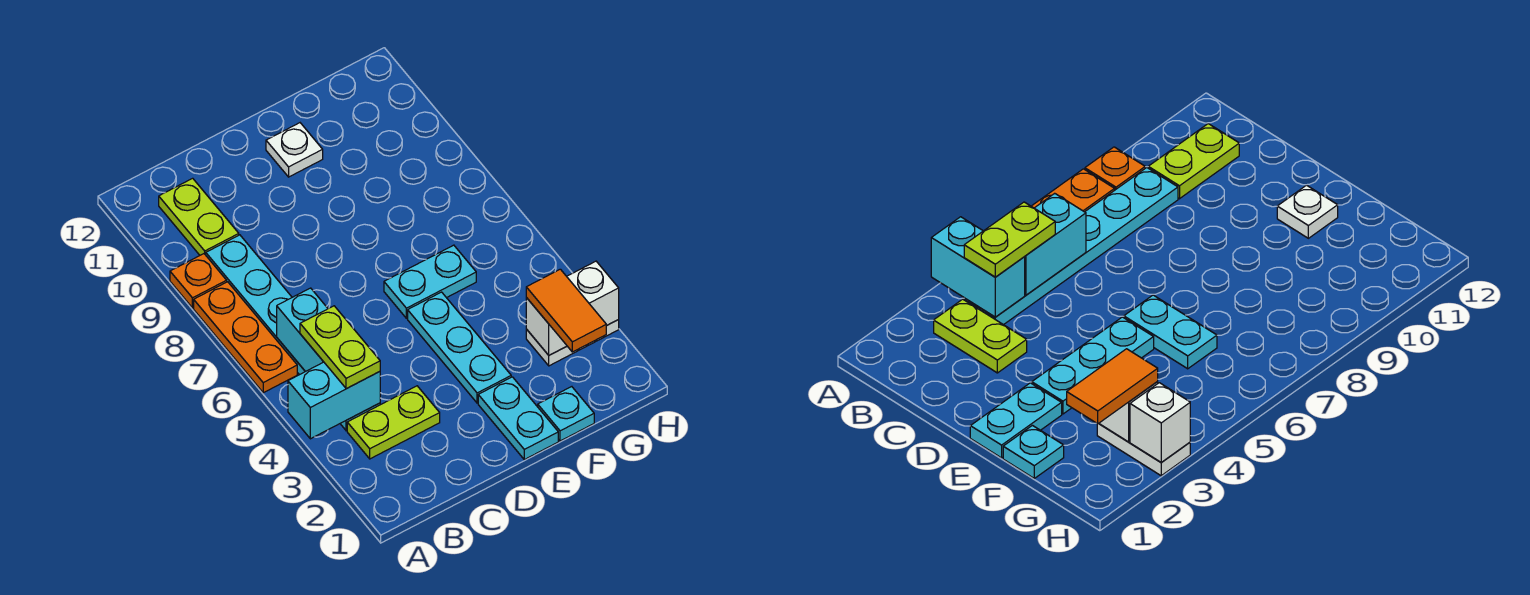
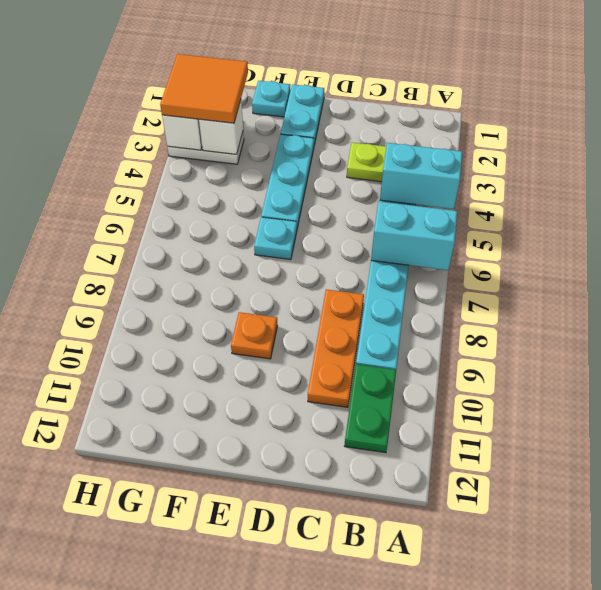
orange plate A6:A8 level 1 -> orange plate C8:C10 level 1
orange plate A9 level 1 -> orange plate E9 level 1
lime plate B4:B5 level 3 -> none
cyan brick B5:B6 level 2 -> cyan brick A6:B6 level 2
lime plate B10:B11 level 1 -> green plate B10:B11 level 1
cyan plate E6:F6 level 1 -> cyan plate E6 level 1
white plate E11 level 1 -> none
orange tile G2:G3 level 3 -> orange tile G2:H3 level 3

